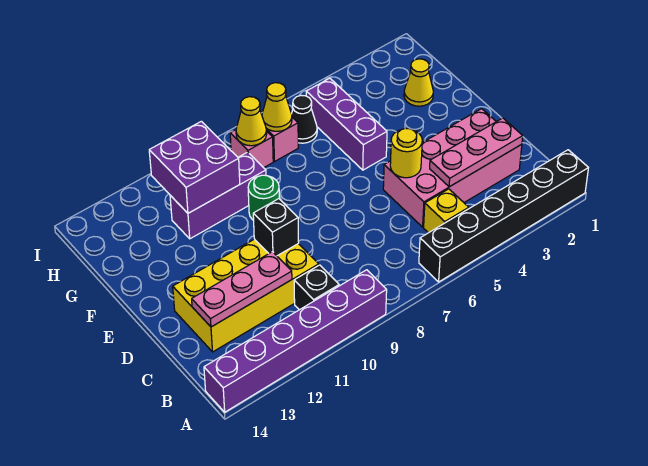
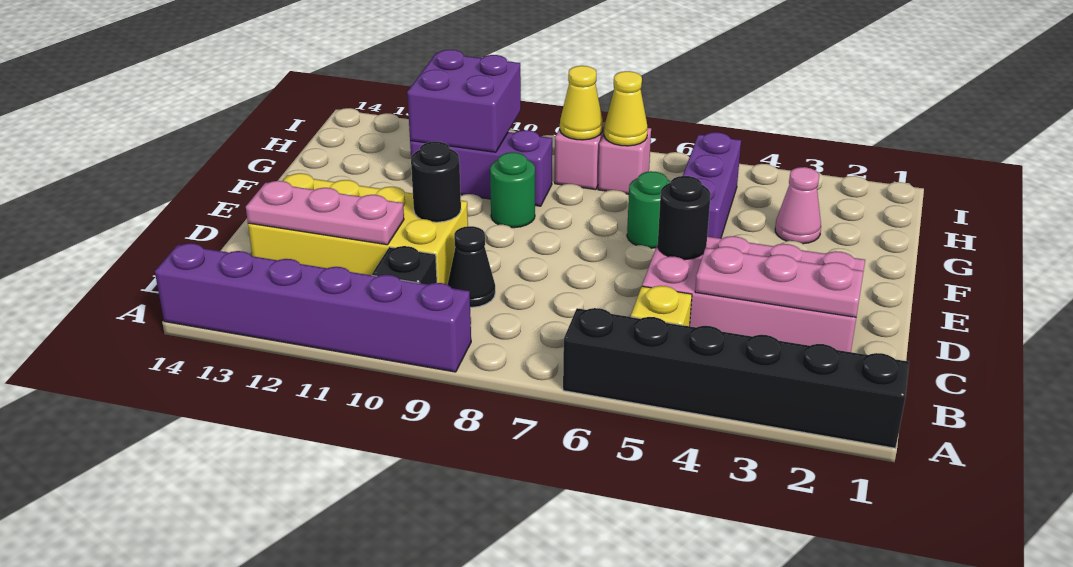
yellow round brick D5 level 2 -> black round brick D5 level 2
black brick D10 level 2 -> black round brick D10 level 2
none -> green round brick F6 level 1
yellow cone G2 level 1 -> none
none -> pink cone G3 level 1
black cone H6 level 1 -> black cone C9 level 1

